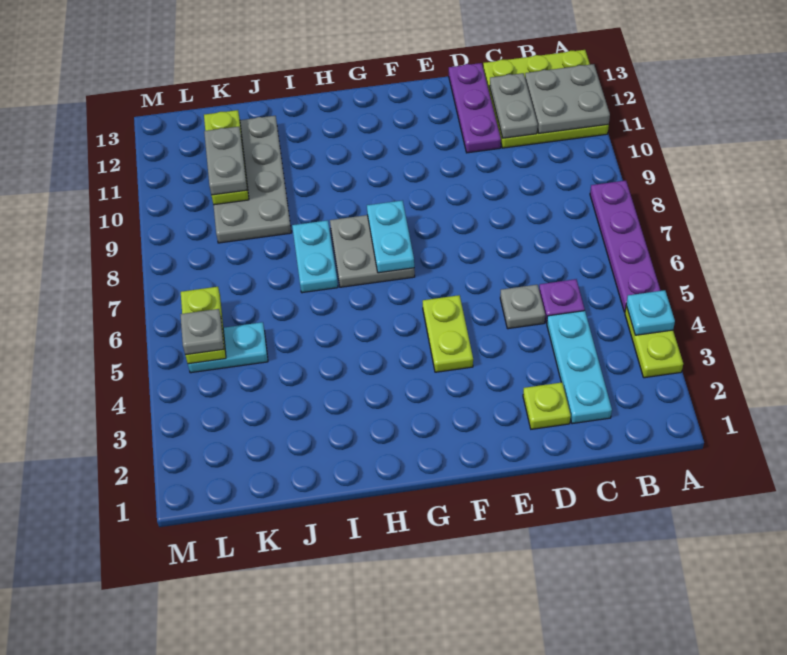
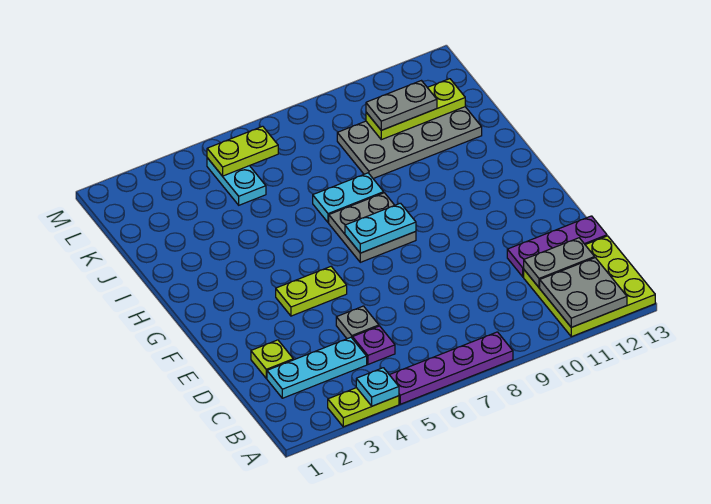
grey plate L5 level 3 -> none

